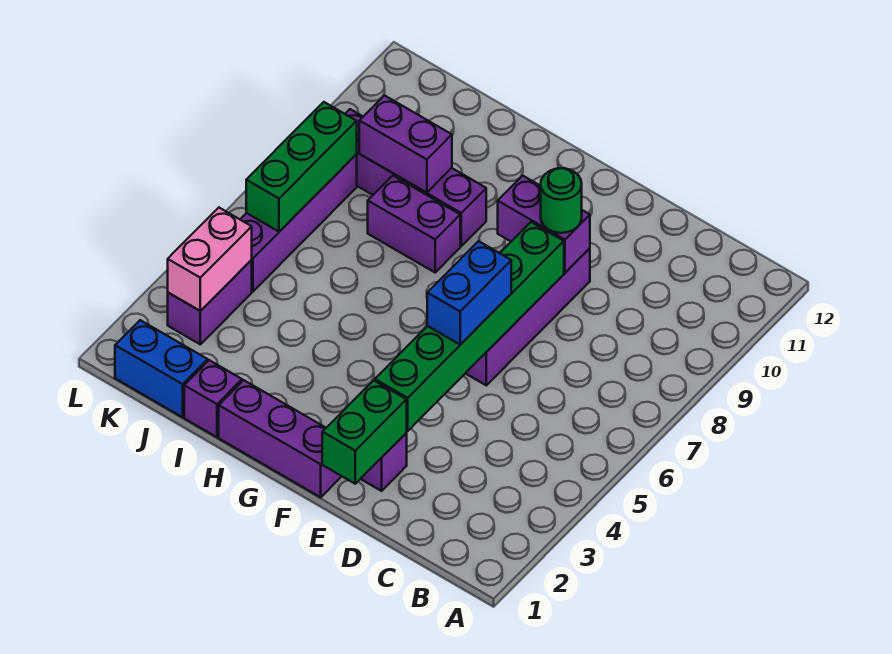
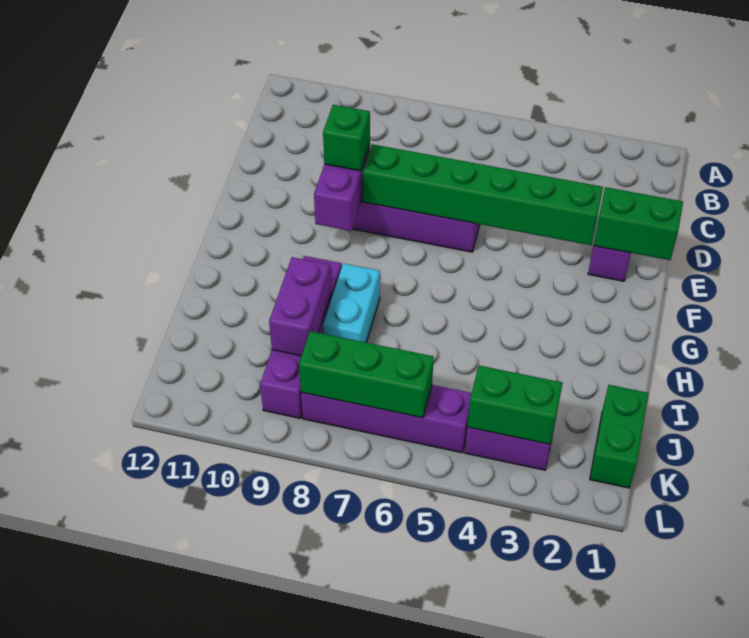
blue brick E5:E6 level 3 -> none
green round brick E9 level 3 -> green brick E9 level 3
purple brick F1:H1 level 1 -> none
purple brick H8:I8 level 1 -> cyan brick H8:I8 level 1
purple brick I1 level 1 -> none
blue brick J1:K1 level 1 -> green brick J1:K1 level 1
pink brick K3:K4 level 2 -> green brick K3:K4 level 2

